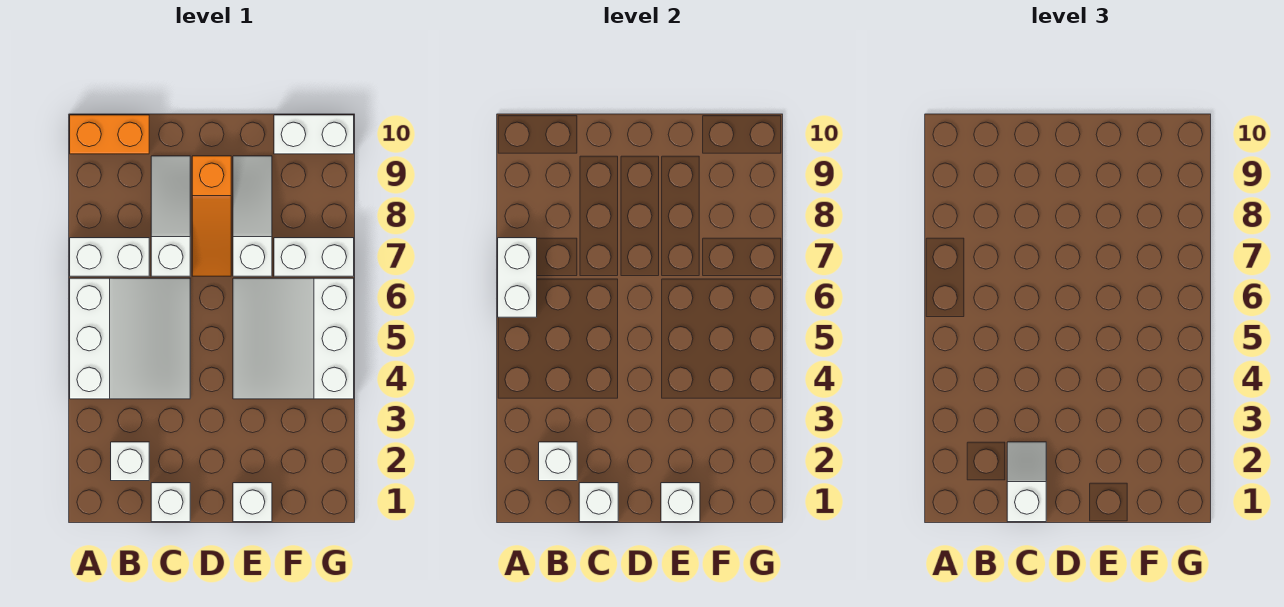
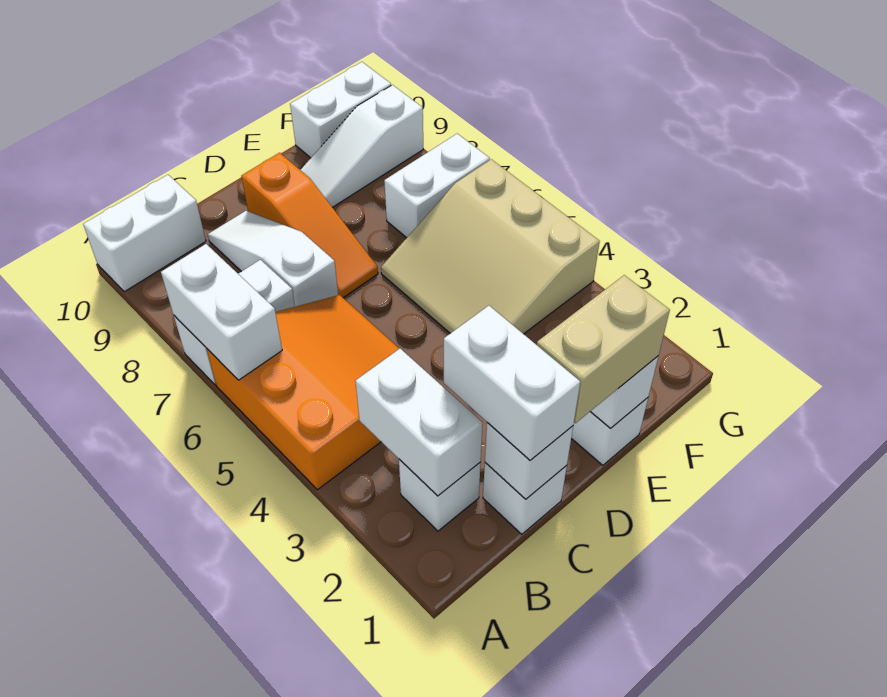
white slope A4:C6 level 1 top A -> orange slope A4:C6 level 1 top A
orange brick A10:B10 level 1 -> white brick A10:B10 level 1
white brick B2 level 2 -> white brick B2:B3 level 2
white slope C1:C2 level 3 top 1 -> white brick C1:C2 level 3
none -> tan brick D1:E1 level 3
white slope E4:G6 level 1 top G -> tan slope E4:G6 level 1 top G
white slope E7:E9 level 1 top 7 -> white slope E9:G9 level 1 top G

